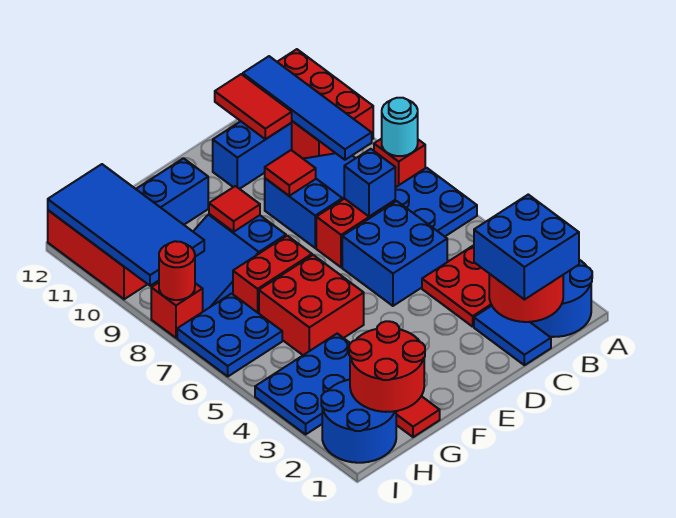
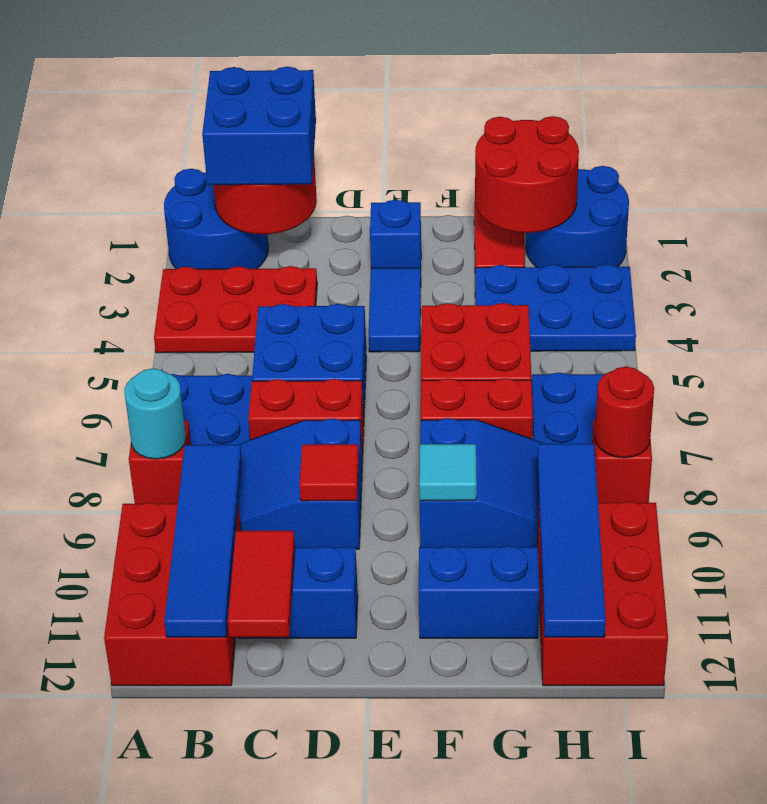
blue tile C1:C2 level 1 -> blue tile E3:E4 level 1
blue brick C7 level 2 -> blue brick E2 level 1
red tile F9 level 2 -> cyan tile F9 level 2
blue tile H9:I12 level 2 -> blue tile H9:H12 level 2

